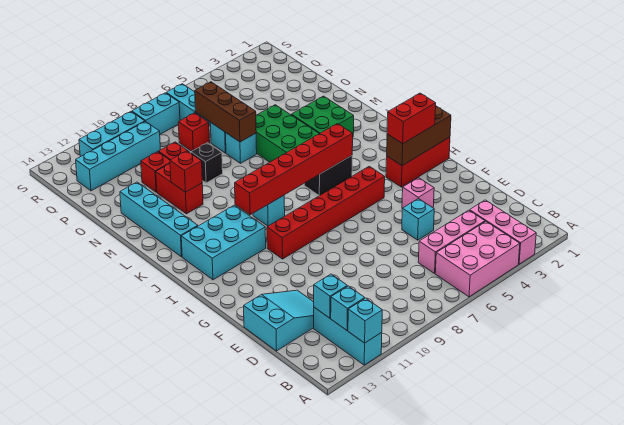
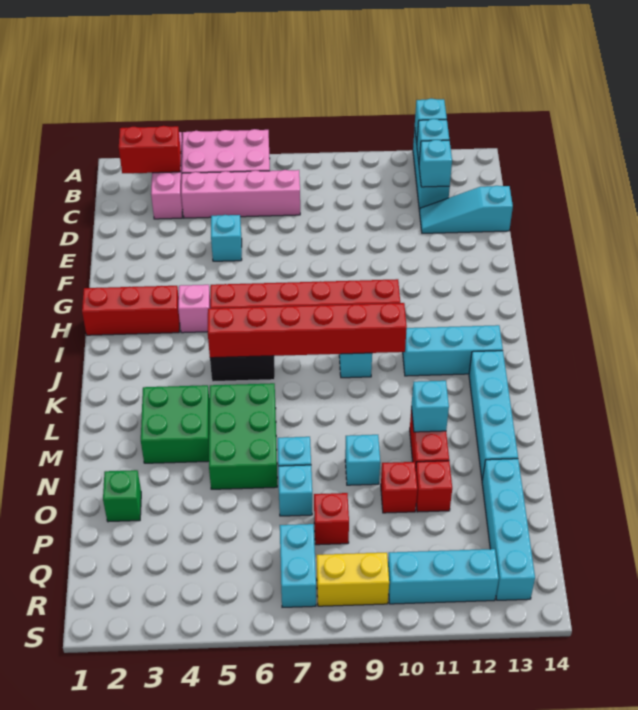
pink brick C4:C6 level 1 -> pink brick C4:C7 level 1
cyan slope D12:E14 level 1 top 14 -> cyan slope D12:D14 level 1 top 14
pink brick F4 level 1 -> pink brick H4 level 1
brown brick H1:H3 level 2 -> none
red brick H2:H3 level 3 -> red brick B2:B3 level 2
cyan brick I11:J13 level 1 -> cyan brick J11:J13 level 1
red brick M11 level 2 -> cyan brick M11 level 2
brown brick N7:P7 level 2 -> none
black brick N9 level 1 -> cyan brick N9 level 1
none -> green brick O2 level 1
cyan brick Q10:Q13 level 1 -> cyan brick O13:R13 level 1
cyan brick R8:R9 level 1 -> yellow brick R8:R9 level 1

